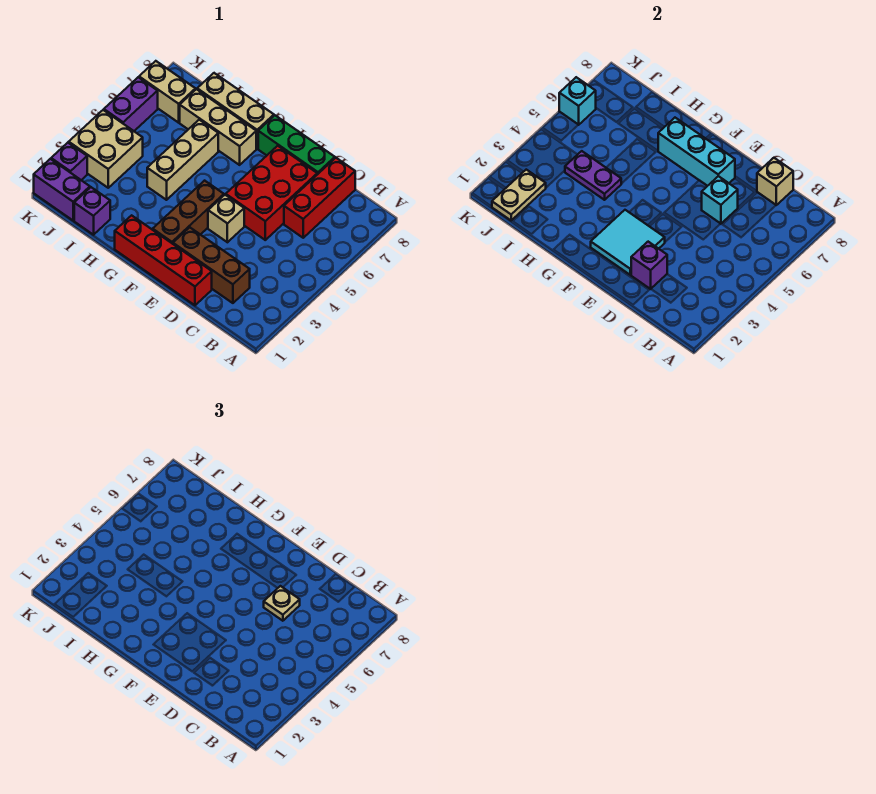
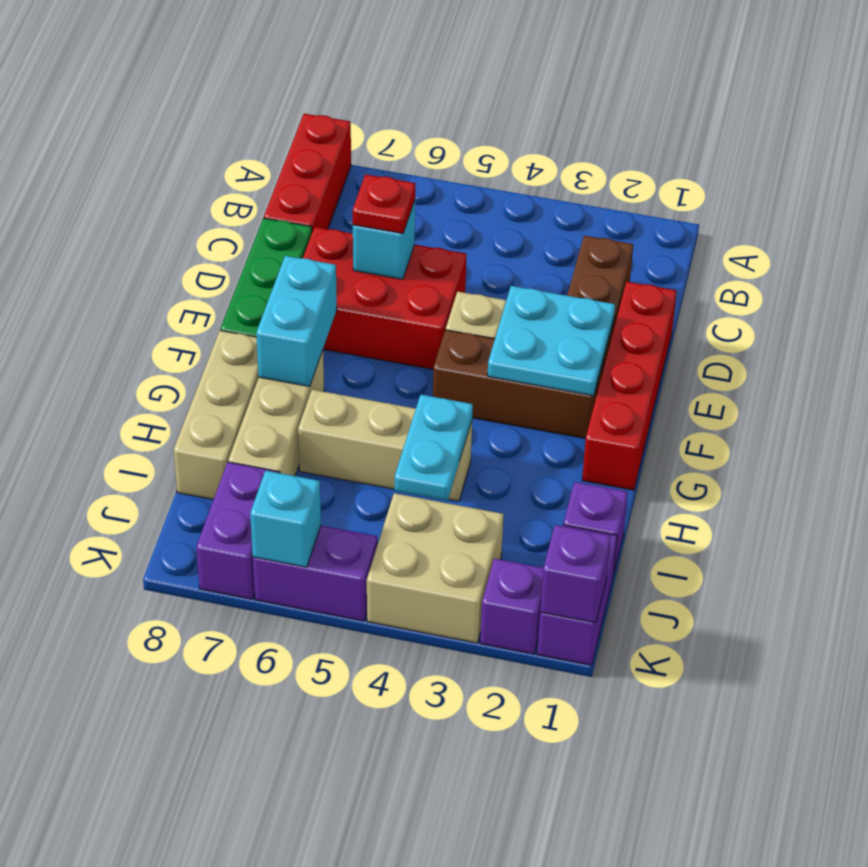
red brick C6:C8 level 1 -> red brick A8:C8 level 1
tan brick C8 level 2 -> none
purple brick D2 level 2 -> purple brick K1 level 2
tan plate D6 level 3 -> red plate D6 level 3
cyan tile E2:F3 level 2 -> cyan plate E2:F3 level 2
cyan brick E7:G7 level 2 -> cyan brick F7:G7 level 2
purple plate H4:I4 level 2 -> cyan plate H4:I4 level 2
tan plate J1:J2 level 2 -> none
tan brick J7:K7 level 1 -> purple brick J7:K7 level 1

